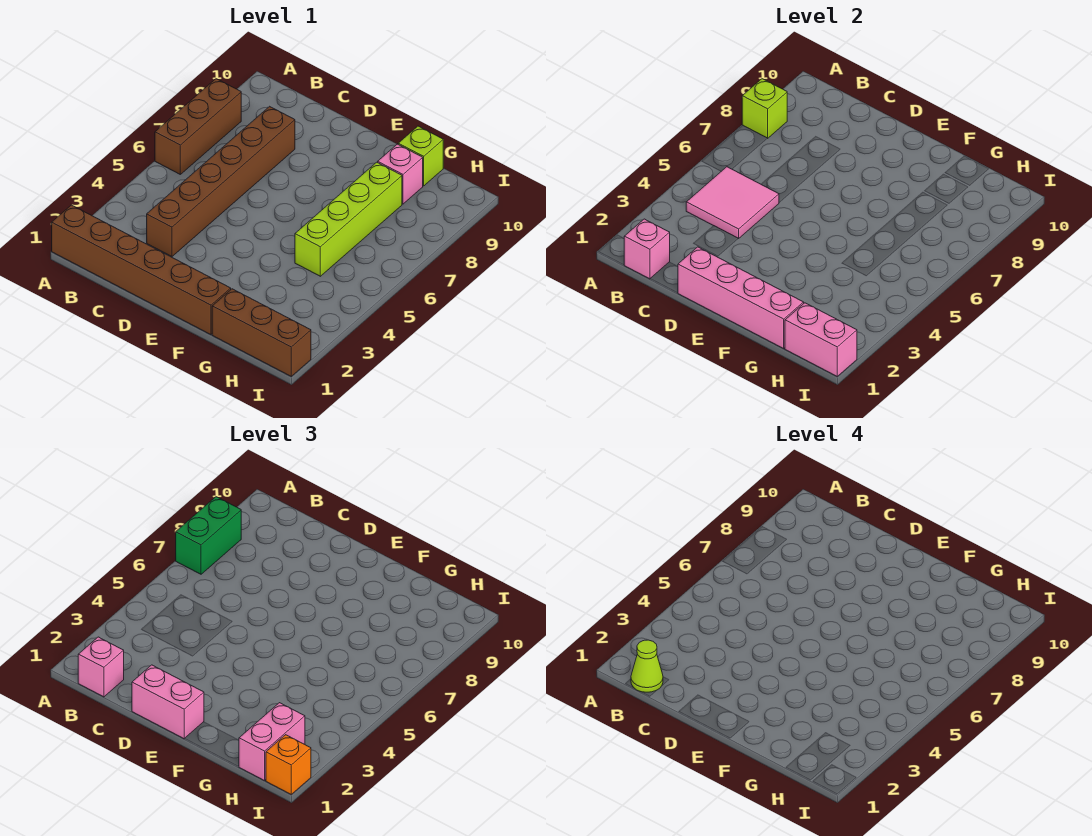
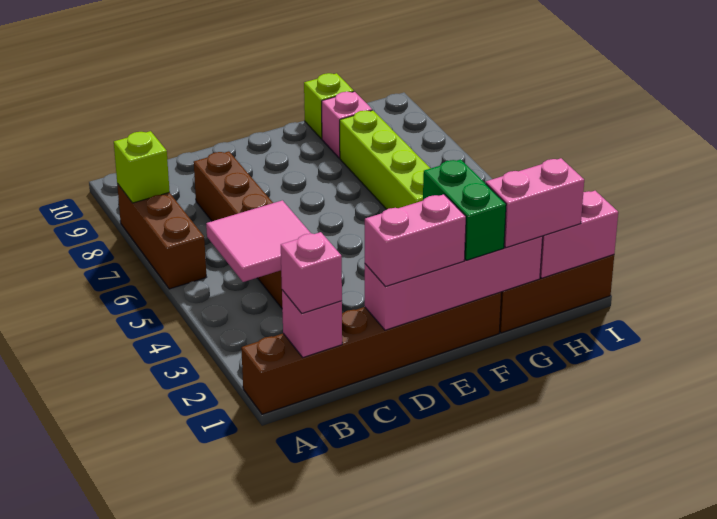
green brick A7:A8 level 3 -> green brick F1:F2 level 3
lime cone B1 level 4 -> none
pink brick H1:H2 level 3 -> pink brick G1:H1 level 3
orange brick I1 level 3 -> none

